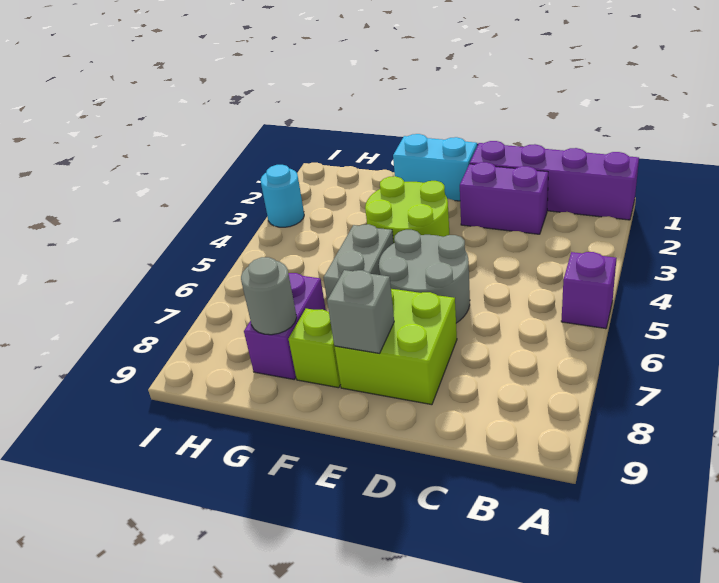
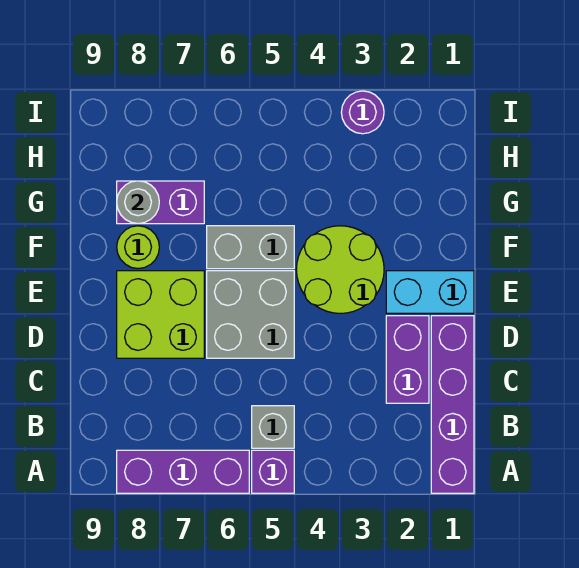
none -> purple brick A6:A8 level 1
grey round brick D5:E6 level 1 -> grey brick D5:E6 level 1
cyan brick E1:F1 level 1 -> cyan brick E1:E2 level 1
grey brick E8 level 2 -> grey brick B5 level 1
lime brick F8 level 1 -> lime round brick F8 level 1
cyan round brick I3 level 1 -> purple round brick I3 level 1

